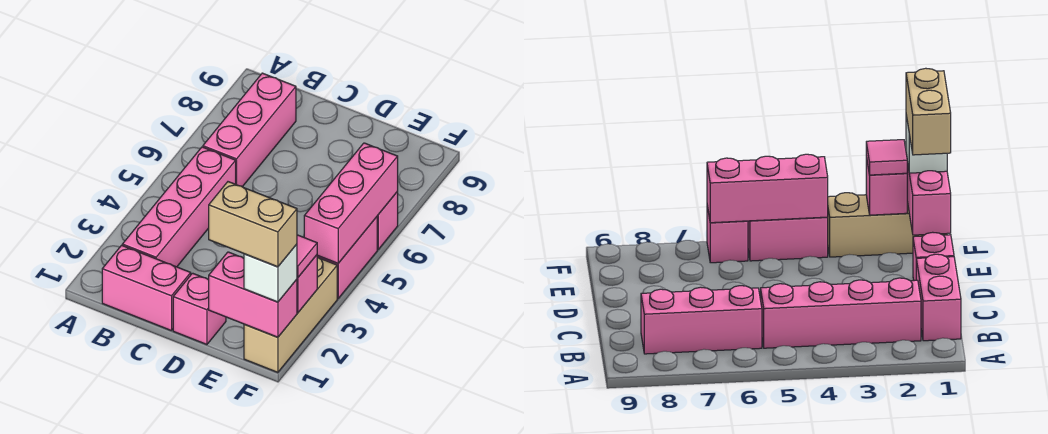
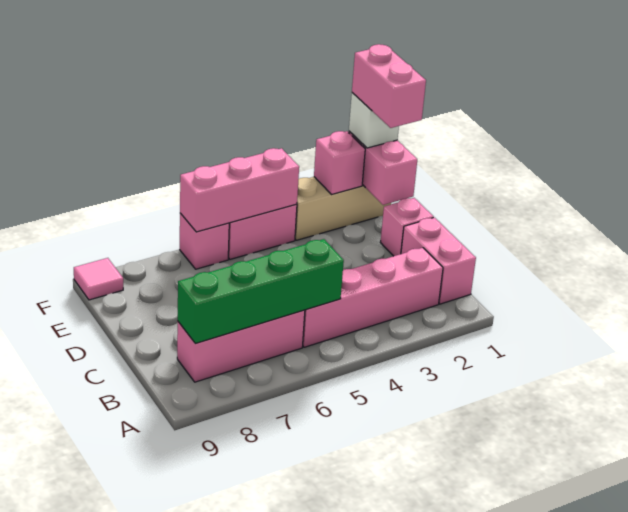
none -> green brick B5:B8 level 2
tan brick E1:F1 level 4 -> pink brick E1:F1 level 4
pink tile F2 level 3 -> pink tile F9 level 1

